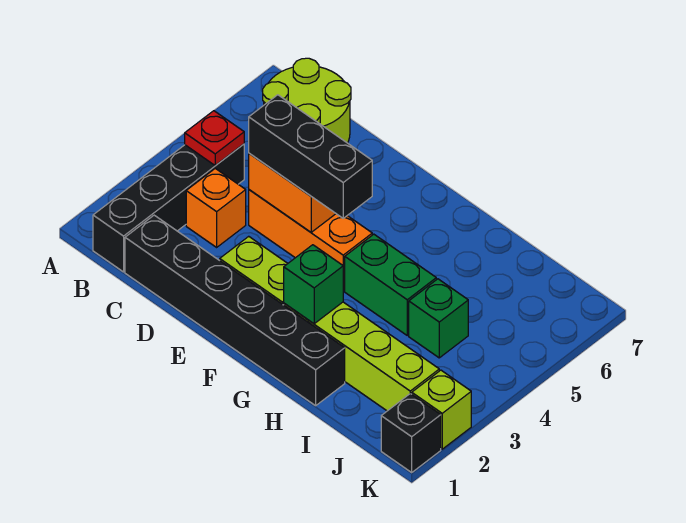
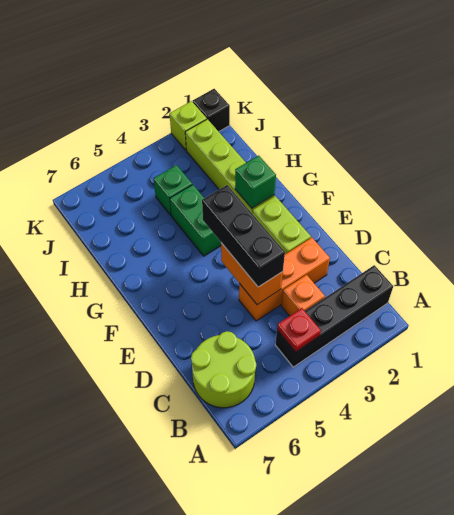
black brick C1:H1 level 1 -> none
orange brick D4:F4 level 1 -> orange brick D2:D4 level 1

